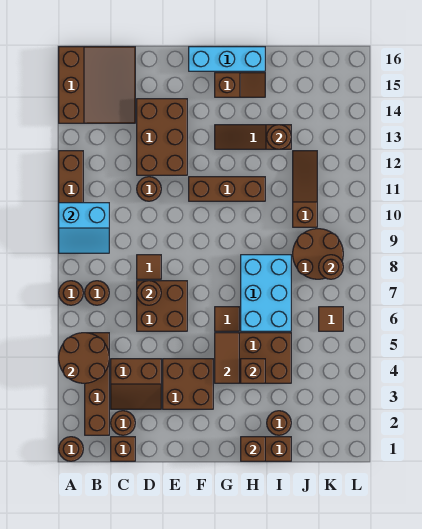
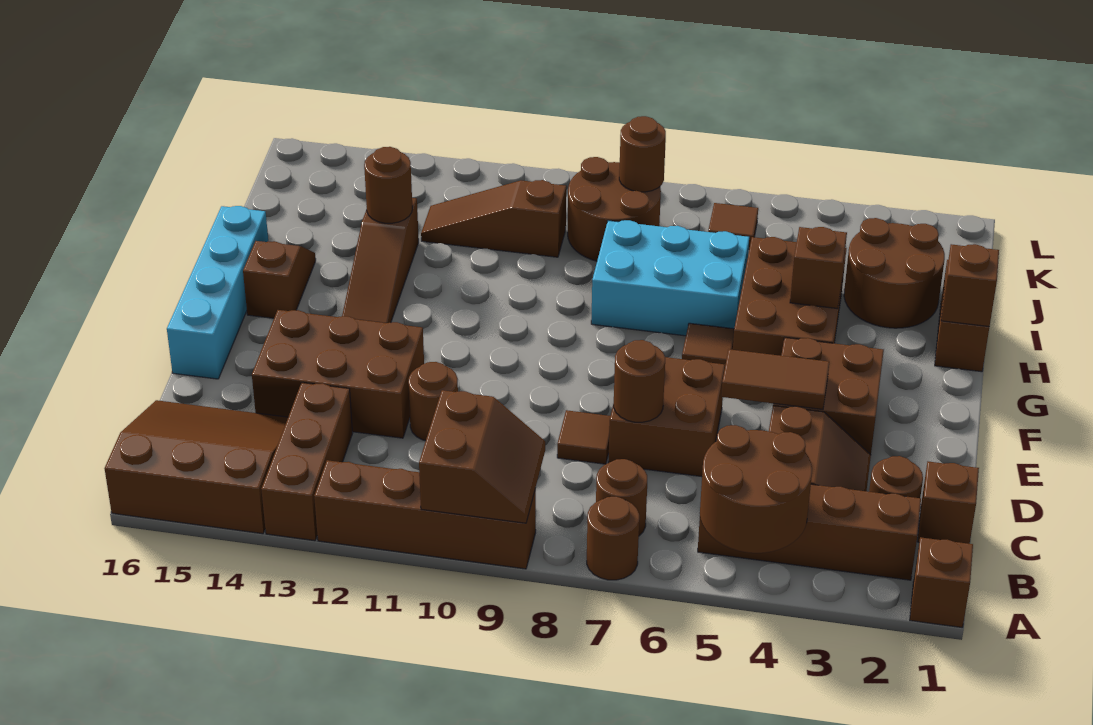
brown round brick A1 level 1 -> brown brick A1 level 1
cyan slope A9:B10 level 2 top 10 -> brown slope A9:B10 level 2 top 10
brown brick F11:H11 level 1 -> brown brick A13:C13 level 1
cyan brick F16:H16 level 1 -> cyan brick E16:H16 level 1
brown tile G4:G5 level 2 -> brown tile E4:E5 level 2
brown round brick I2 level 1 -> brown round brick I2:J3 level 1

